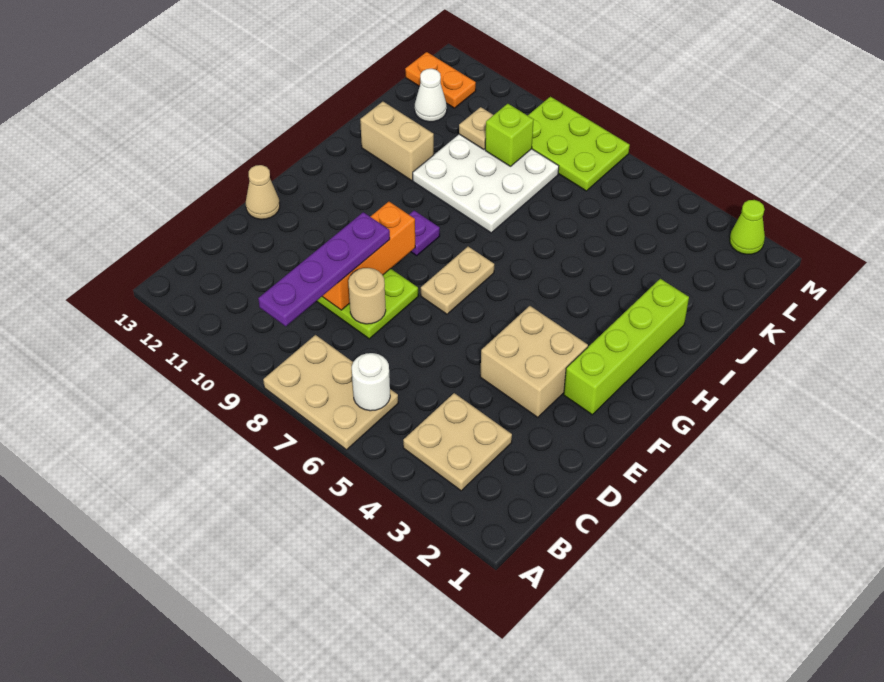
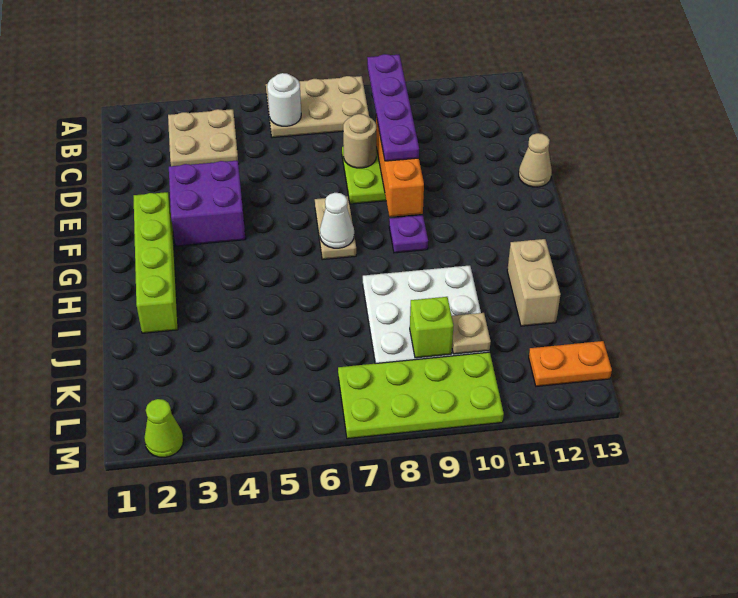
tan brick E3:F4 level 1 -> purple brick E3:F4 level 1
tan brick I11:I12 level 1 -> tan brick I12:J12 level 1
white cone K12 level 1 -> white cone G7 level 2
lime plate L7:M9 level 1 -> lime plate L7:M10 level 1

